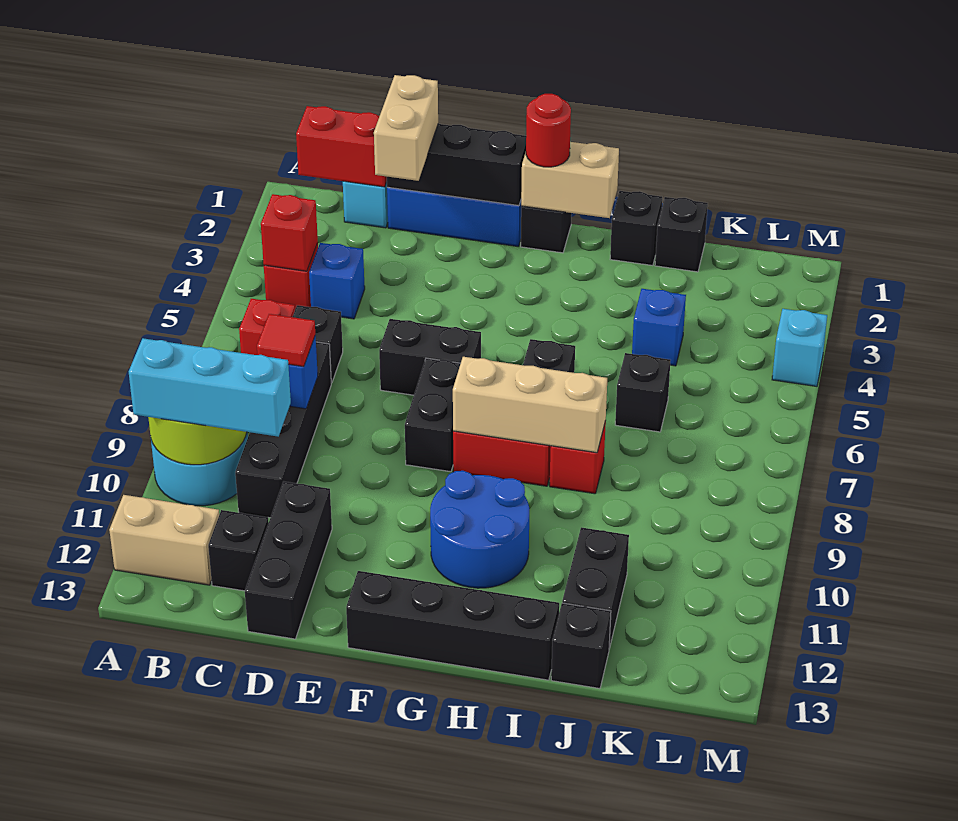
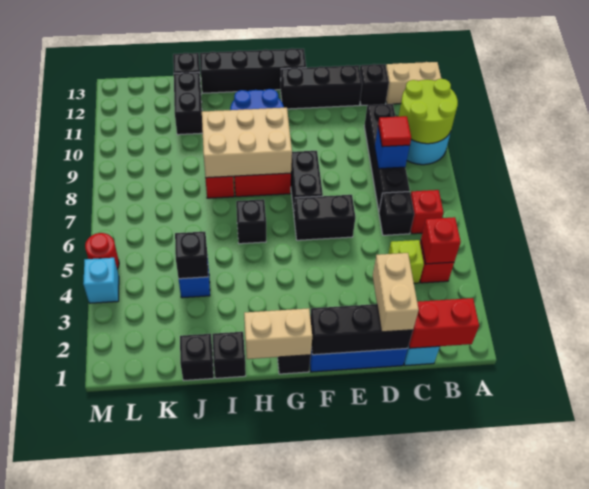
cyan brick A10:C10 level 3 -> none
blue brick C4 level 1 -> lime brick C4 level 1
black brick D11:D13 level 1 -> black brick D12:F12 level 1
red round brick G1 level 3 -> red round brick M5 level 1
tan brick G8:I8 level 2 -> tan brick G8:I9 level 2
black brick J6 level 1 -> black brick J4 level 2

